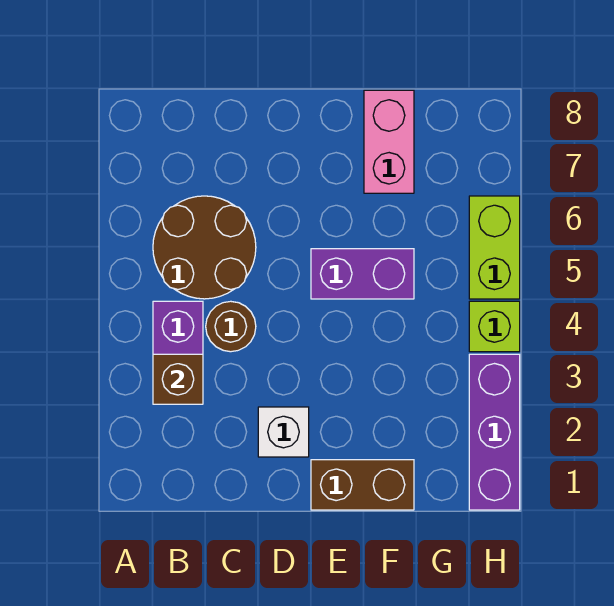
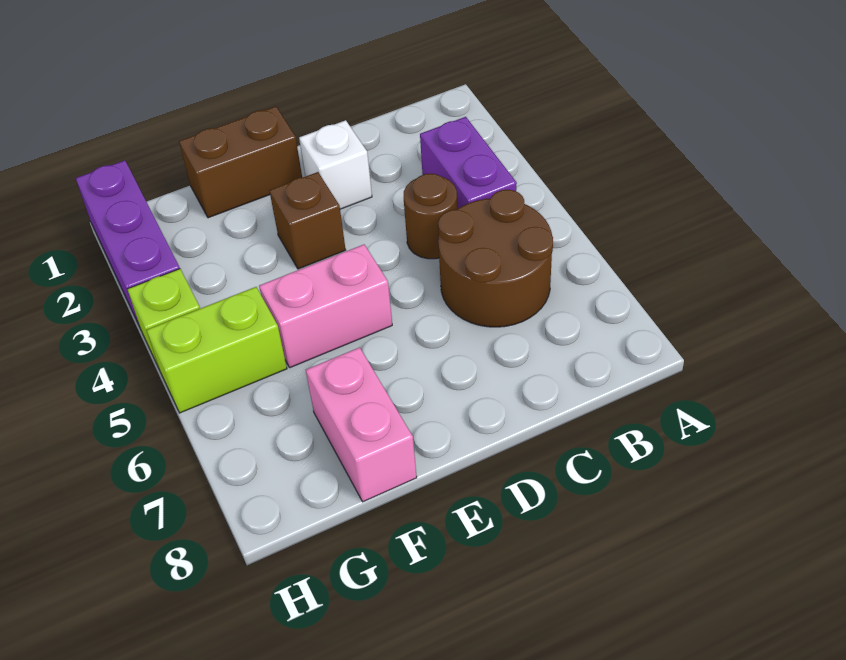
brown brick B3 level 2 -> brown brick E3 level 1
purple brick E5:F5 level 1 -> pink brick E5:F5 level 1
lime brick H5:H6 level 1 -> lime brick G5:H5 level 1

